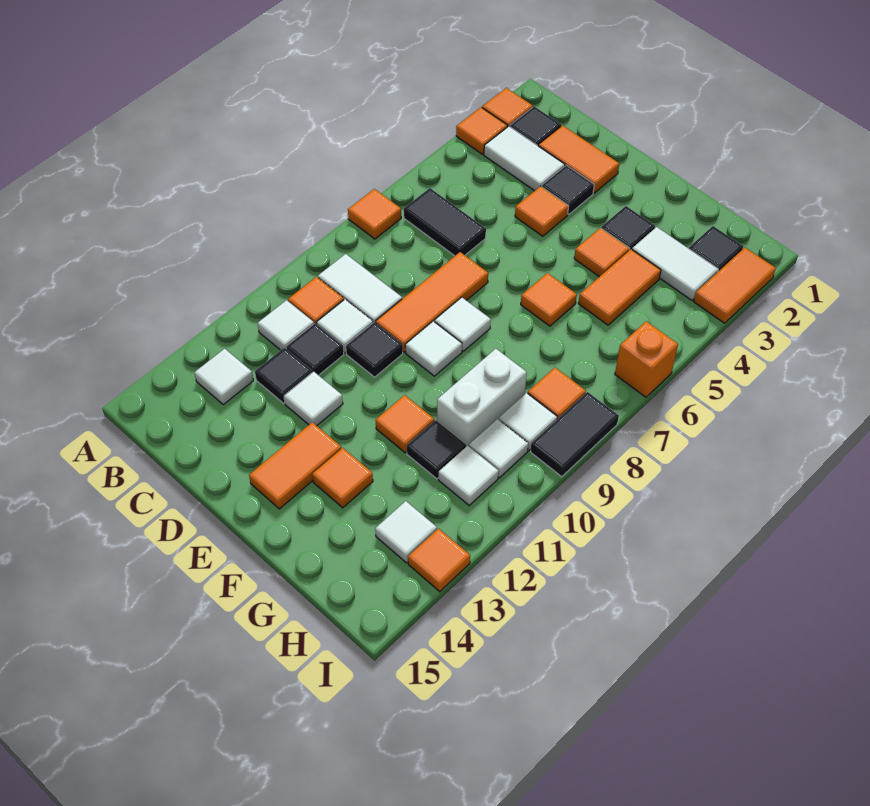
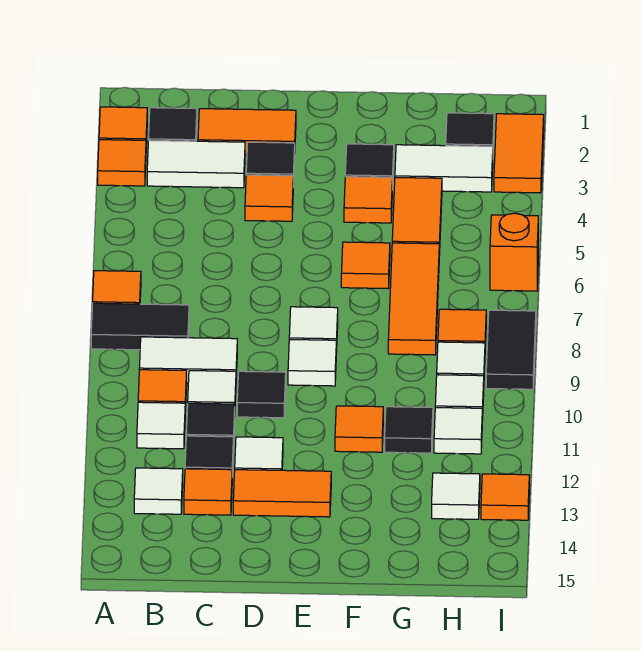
black tile B6:C6 level 1 -> black tile A8:B8 level 1
orange tile D7:D9 level 1 -> orange tile G6:G8 level 1
orange tile E13:E14 level 1 -> orange tile D13:E13 level 1
orange tile F13 level 1 -> orange tile C13 level 1
white brick G9:G10 level 1 -> none

